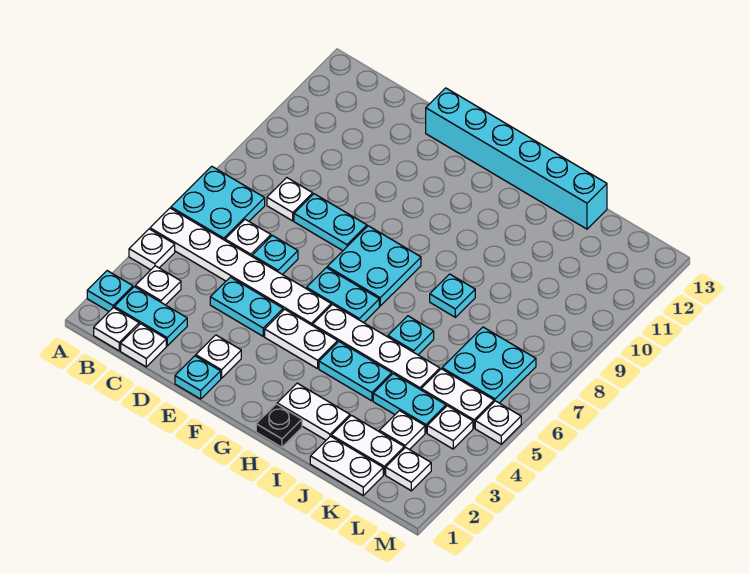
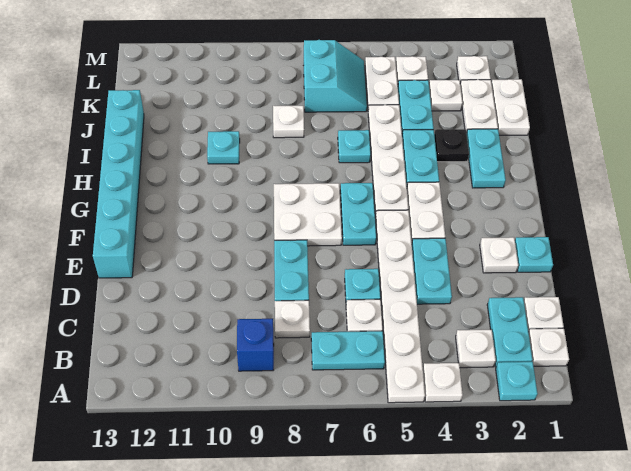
cyan plate A6:B7 level 1 -> cyan plate B6:B7 level 1
none -> blue brick B9 level 1
cyan plate F7:G8 level 1 -> white plate F7:G8 level 1
black plate H1 level 1 -> black plate I3 level 1
white plate H2:I2 level 1 -> cyan plate H2:I2 level 1
cyan plate I8 level 1 -> cyan plate I10 level 1
cyan plate K6:L7 level 1 -> cyan slope K6:L7 level 1 top 7
white plate M5 level 1 -> white plate J8 level 1

